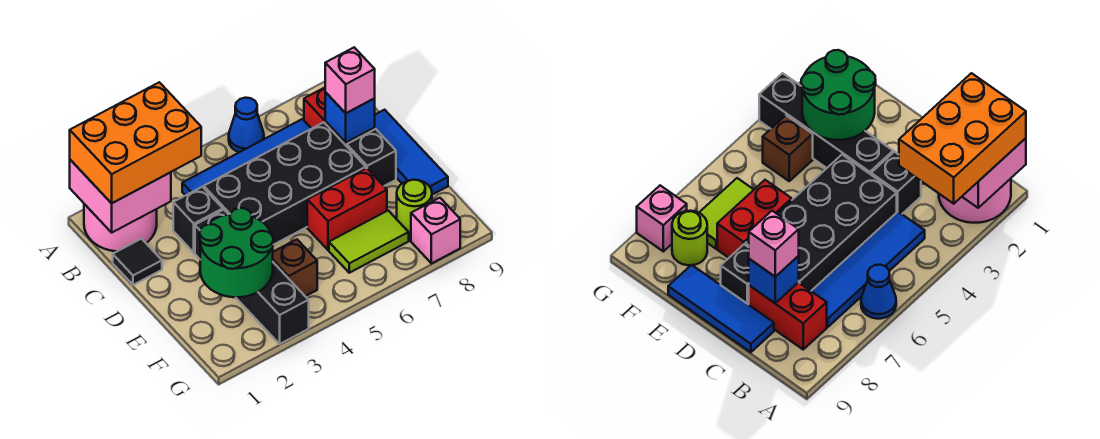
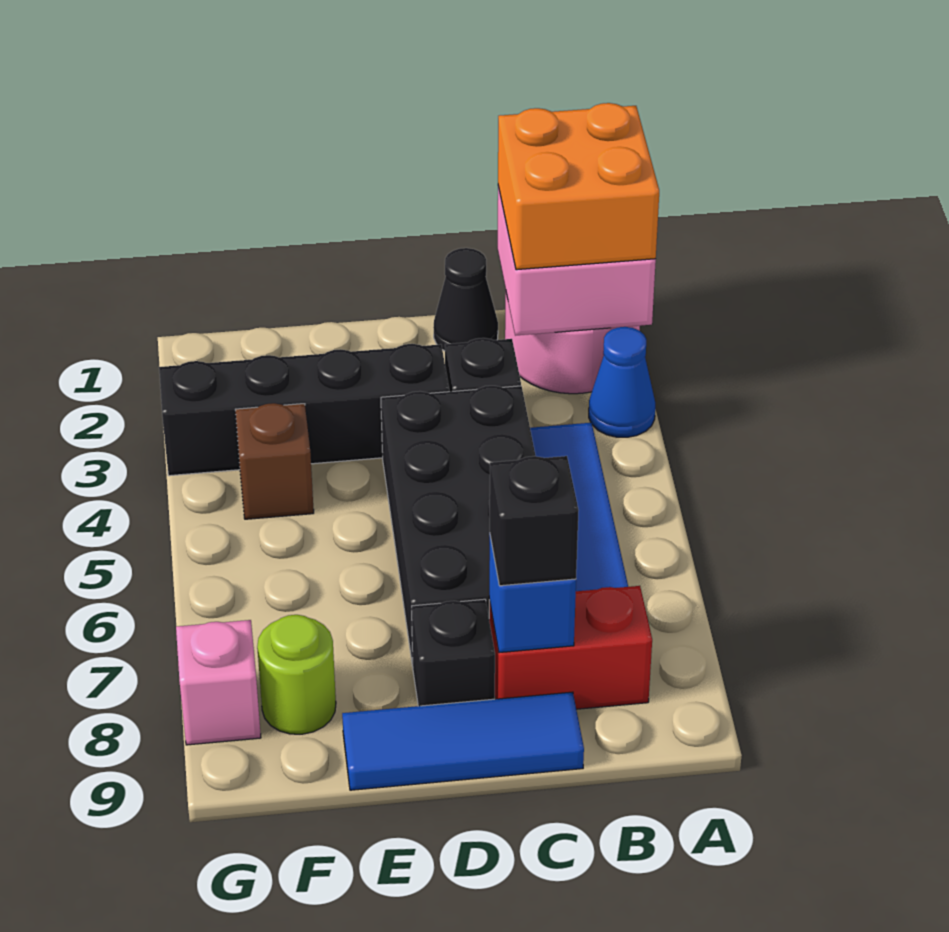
orange brick A1:B3 level 3 -> orange brick A1:B2 level 3
blue cone A6 level 1 -> blue cone A3 level 1
black tile C1 level 1 -> black cone C1 level 1
pink brick C8 level 3 -> black brick C8 level 3
green round brick E2:F3 level 2 -> none
red brick E6:E7 level 1 -> none
lime tile F6:F7 level 1 -> none

